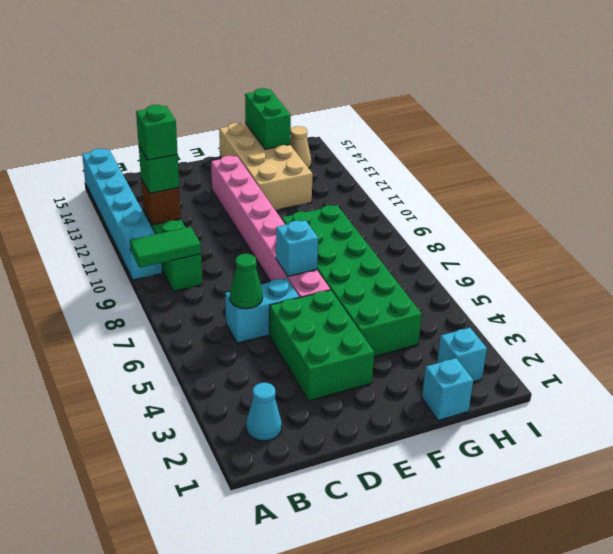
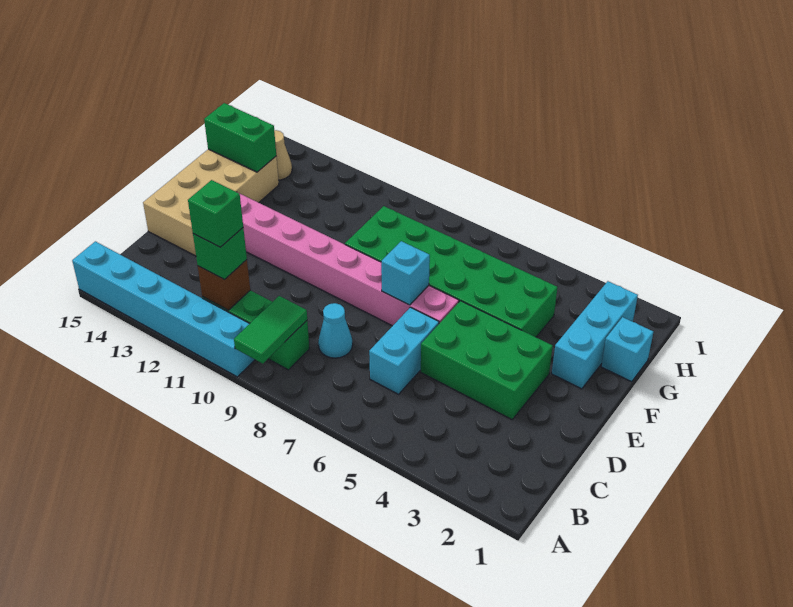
cyan cone B2 level 1 -> cyan cone C8 level 1
green cone C6 level 2 -> none
tan brick F12:G15 level 1 -> tan brick D14:G15 level 1
cyan brick H2 level 1 -> cyan brick F2:H2 level 1

